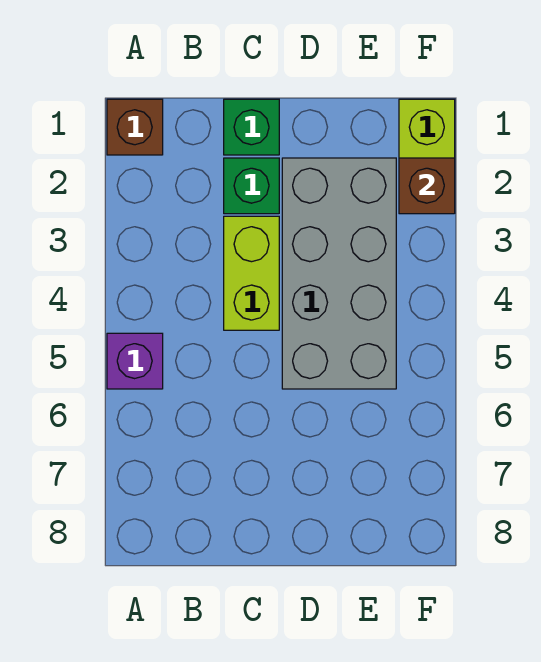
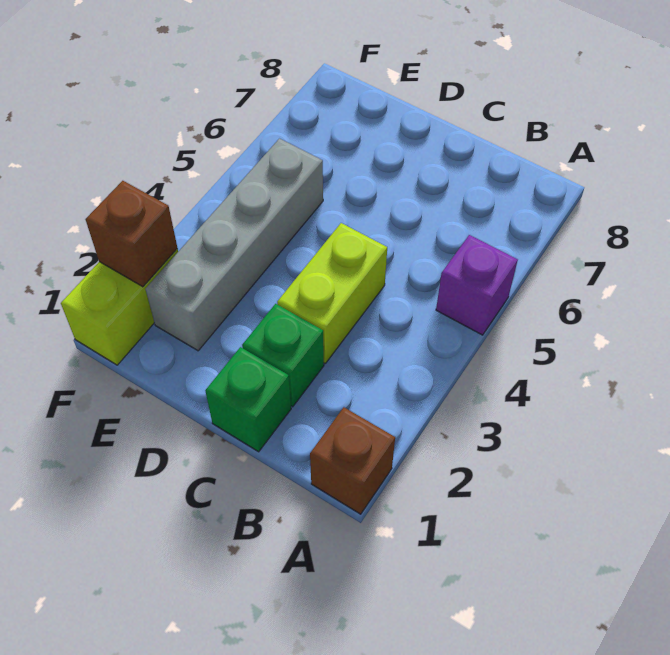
grey brick D2:E5 level 1 -> grey brick E2:E5 level 1

